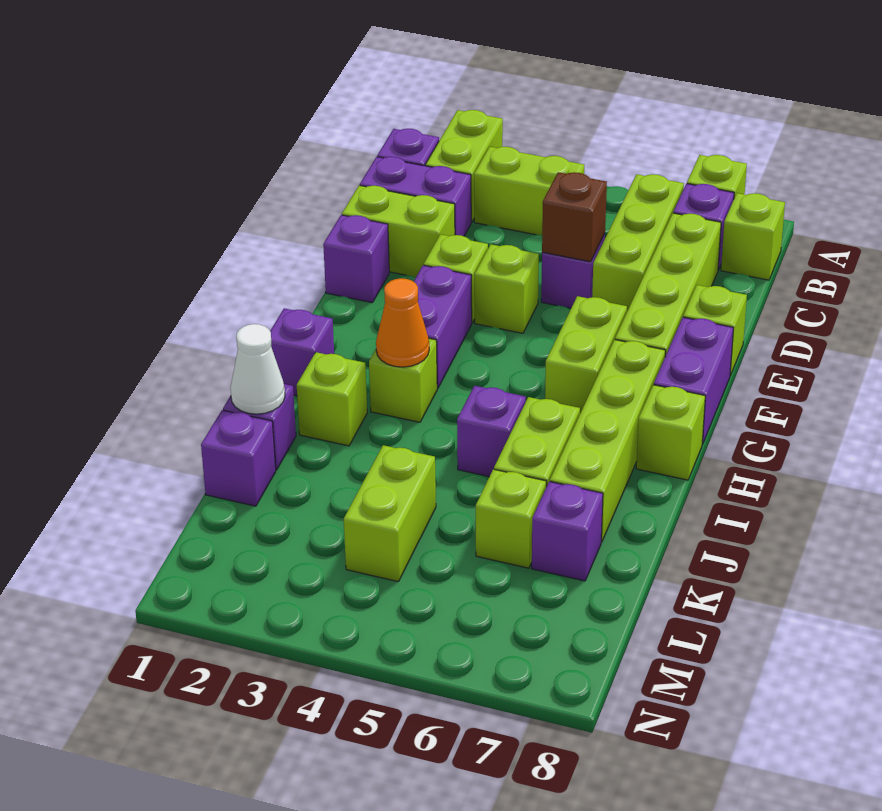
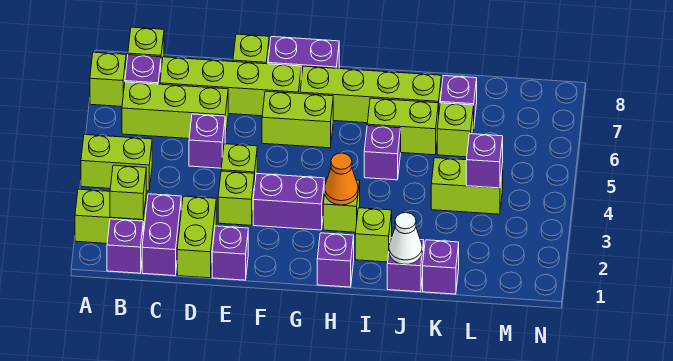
lime brick B3:B4 level 1 -> lime brick A4:B4 level 1
brown brick D5 level 2 -> none
lime brick H8 level 1 -> lime brick B2 level 2
none -> purple brick L4 level 2

